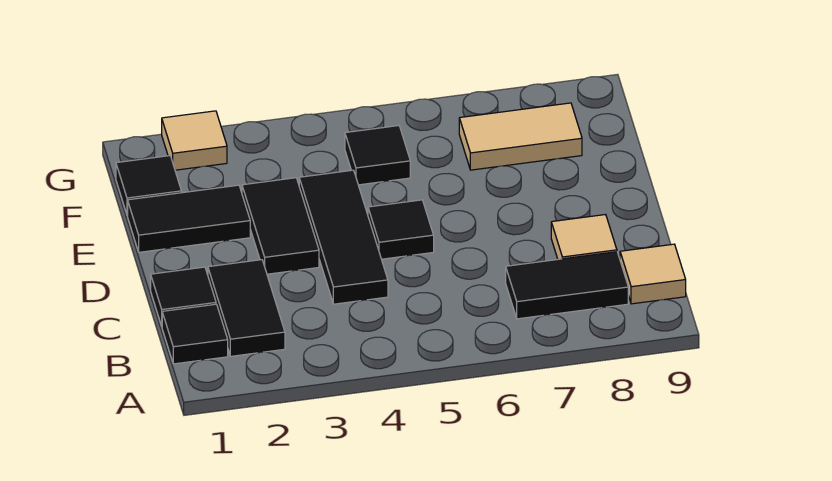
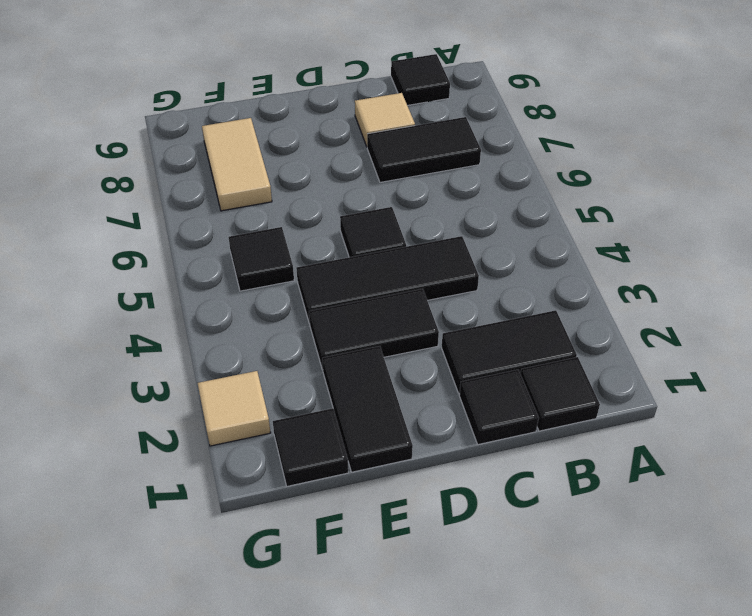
black tile B7:B8 level 1 -> black tile B7:C7 level 1
tan tile B9 level 1 -> black tile B9 level 1

